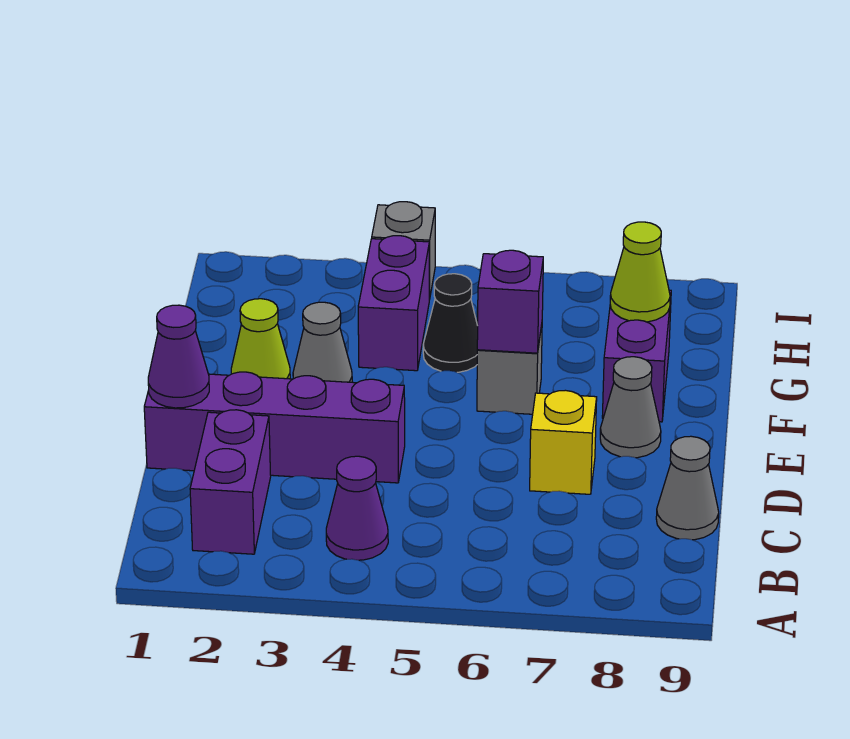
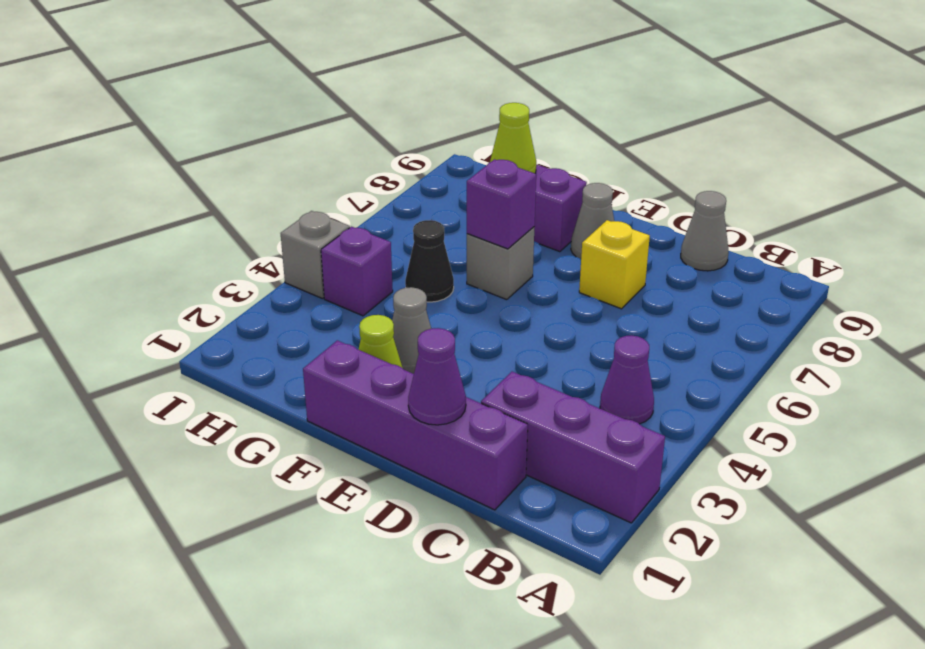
purple brick B2:C2 level 1 -> purple brick A2:C2 level 1
purple brick D1:D4 level 1 -> purple brick C1:F1 level 1
purple brick G4:H4 level 1 -> purple brick H4 level 1

